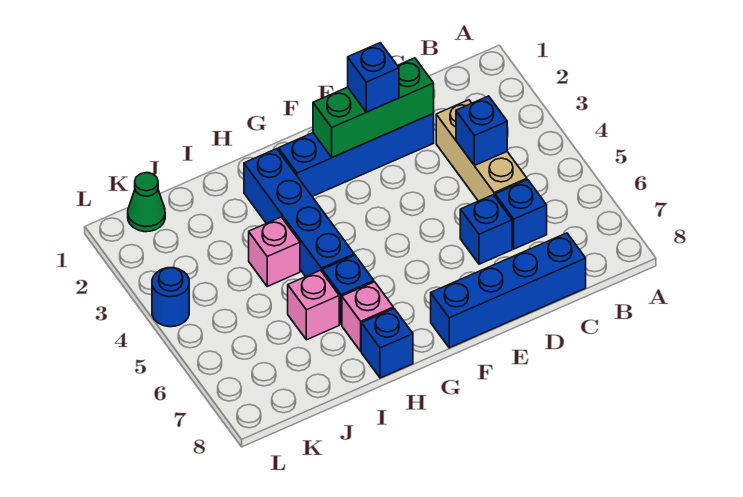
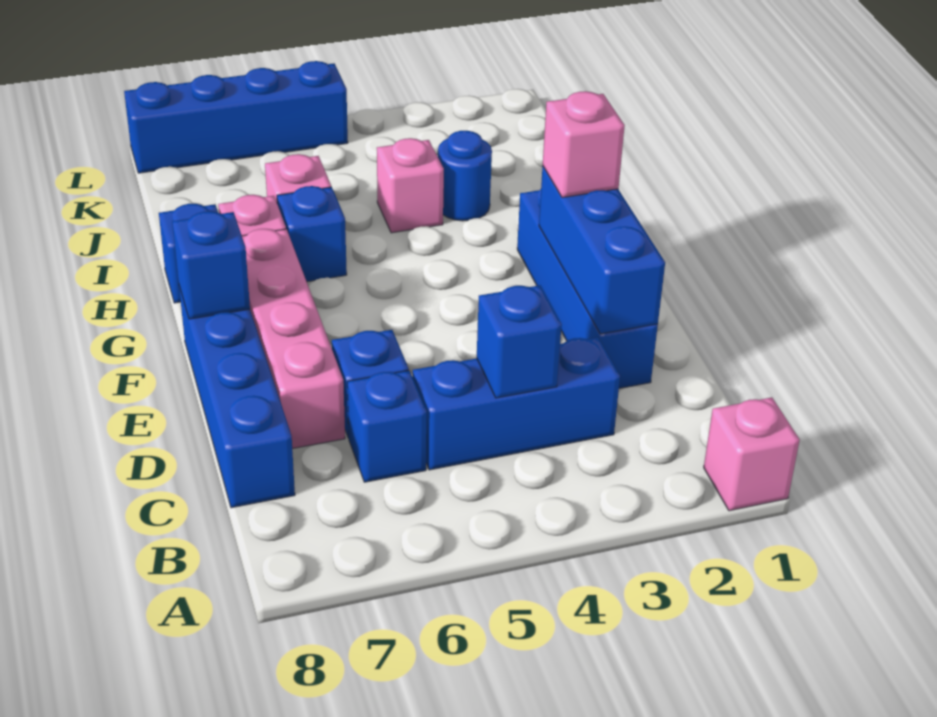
none -> pink brick A1 level 1
tan brick C3:C5 level 1 -> blue brick C3:C5 level 1
green brick D2:F2 level 2 -> blue brick D2:F2 level 2
none -> pink brick D7:G7 level 1
blue brick E2 level 3 -> blue brick F8 level 2
none -> pink brick F2 level 3
blue brick H2:H5 level 1 -> blue brick L5:L8 level 1
green cone K1 level 1 -> none
blue round brick L4 level 1 -> blue round brick I3 level 1

